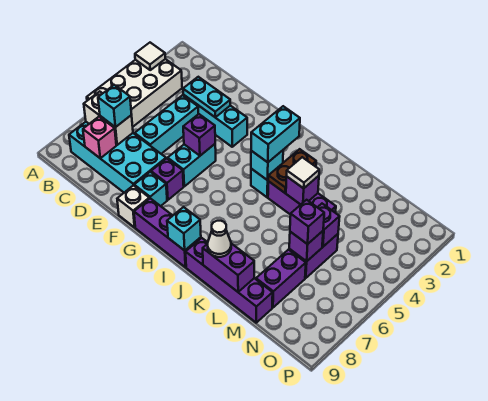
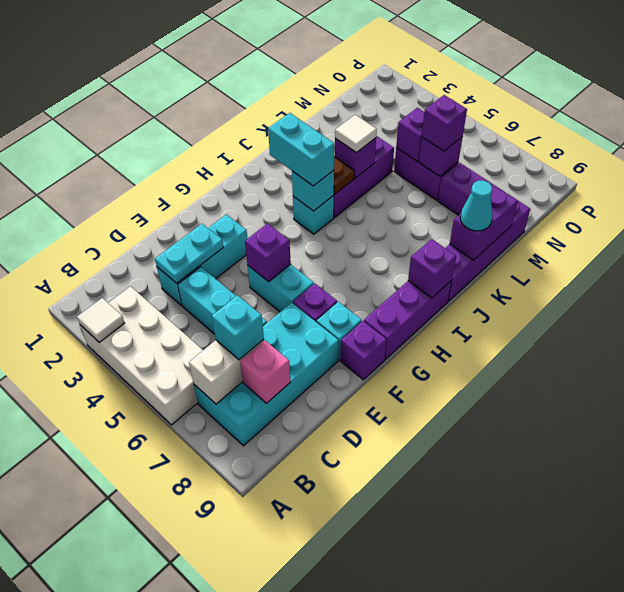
white brick F9 level 1 -> purple brick F9 level 1
cyan brick I9 level 2 -> purple brick I9 level 2
white cone K9 level 3 -> cyan cone K9 level 3

